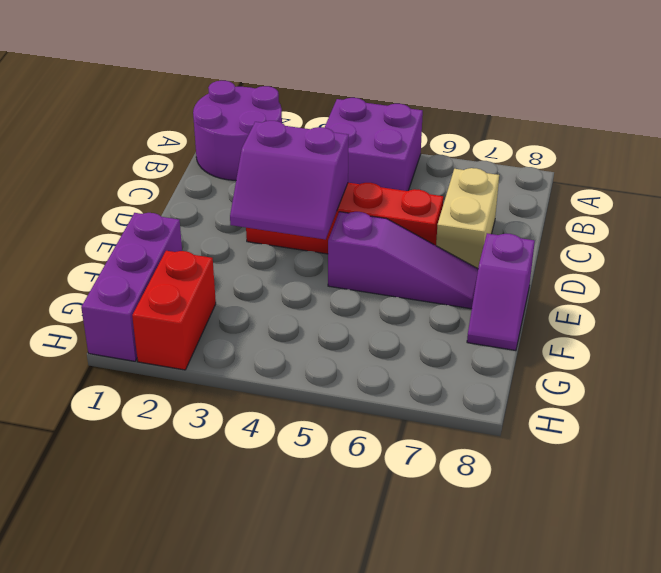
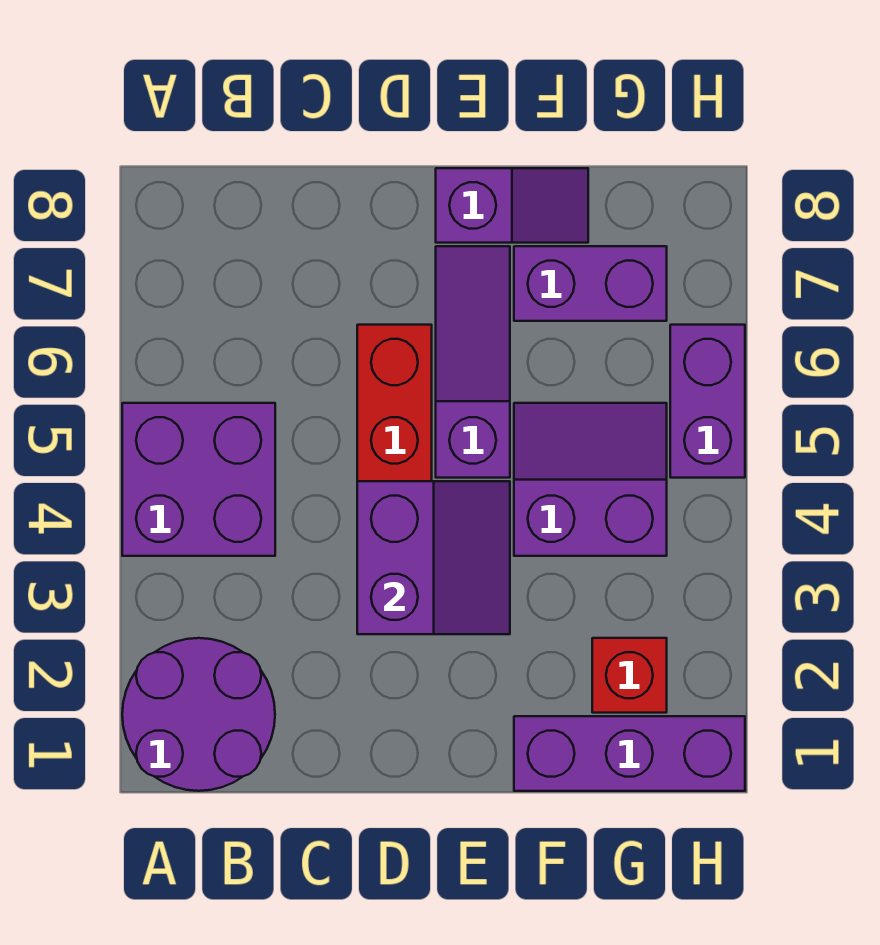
tan brick C7:D7 level 1 -> none
none -> purple slope F4:G5 level 1 top 4
none -> purple brick F7:G7 level 1
red brick G2:H2 level 1 -> red brick G2 level 1
none -> purple brick H5:H6 level 1

